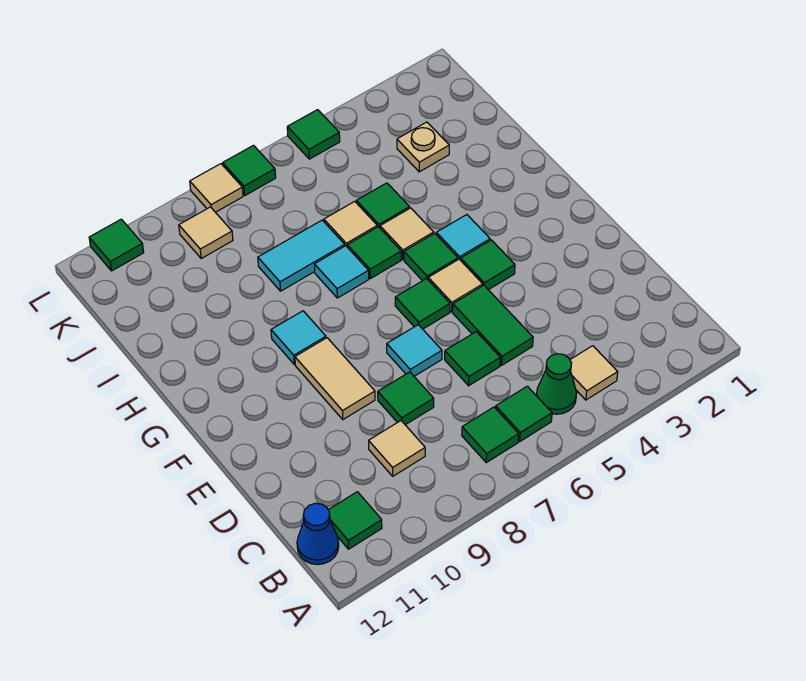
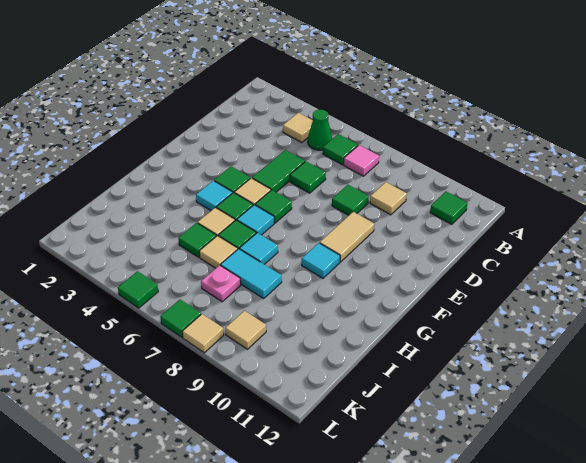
green tile B7 level 1 -> pink tile B7 level 1
blue cone B12 level 1 -> none
cyan tile E7 level 1 -> cyan tile G6 level 1
tan plate J3 level 1 -> none
none -> pink plate J7 level 1
green tile L11 level 1 -> none

